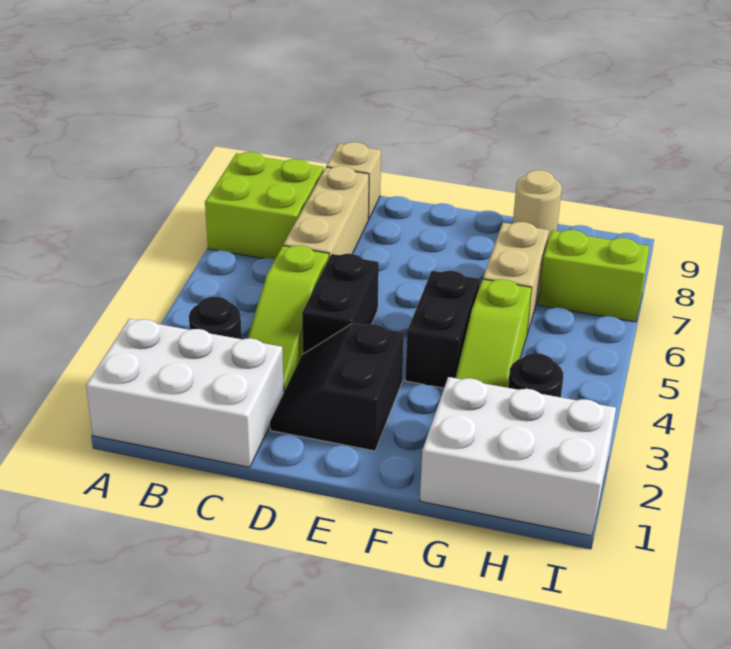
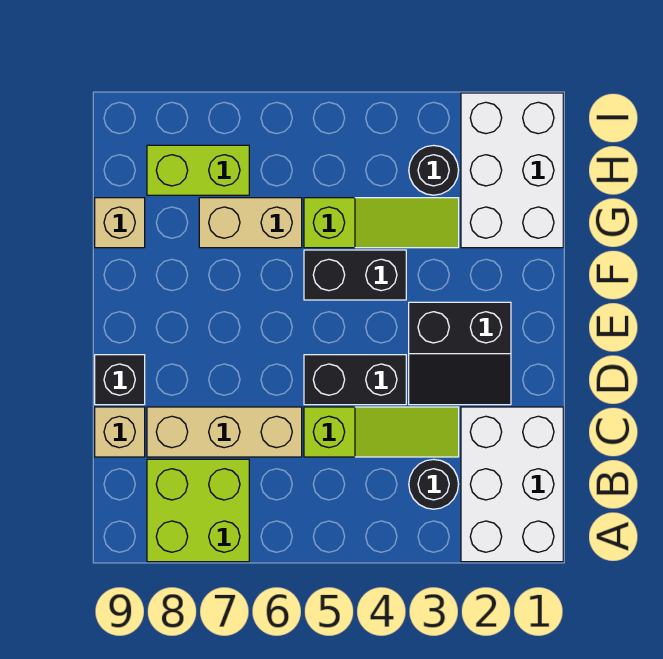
none -> black brick D9 level 1
tan round brick G9 level 1 -> tan brick G9 level 1
lime brick H7:I7 level 1 -> lime brick H7:H8 level 1

